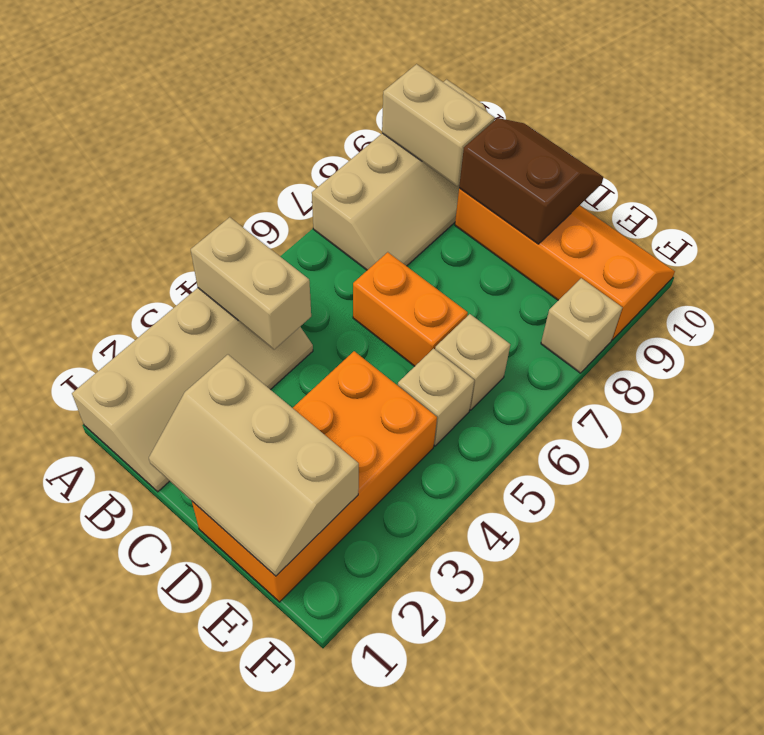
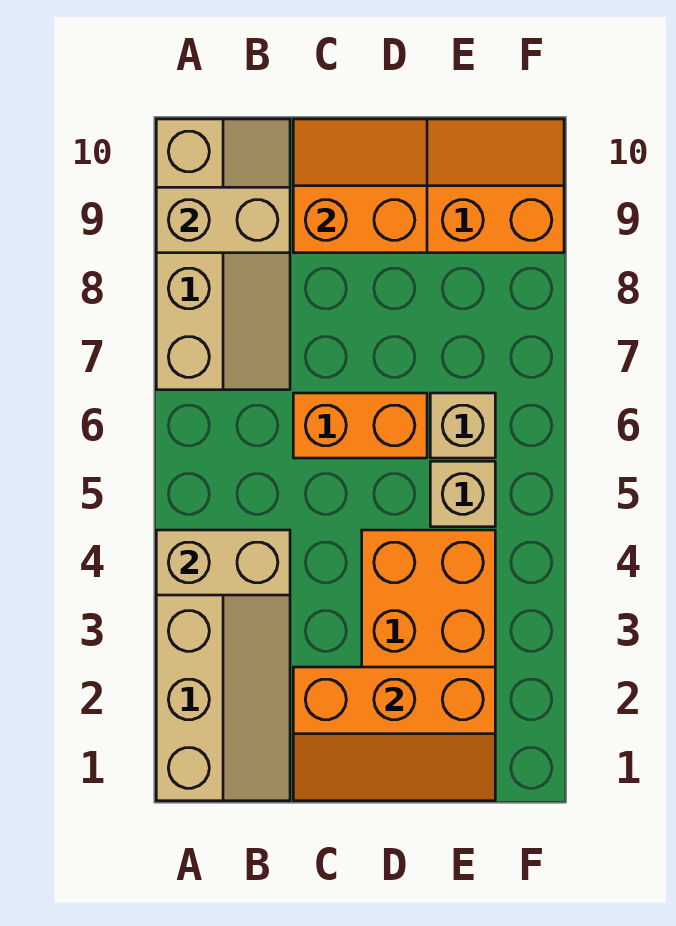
tan slope C1:E2 level 2 top 2 -> orange slope C1:E2 level 2 top 2
brown slope C9:D10 level 2 top 9 -> orange slope C9:D10 level 2 top 9
tan brick F8 level 1 -> none

